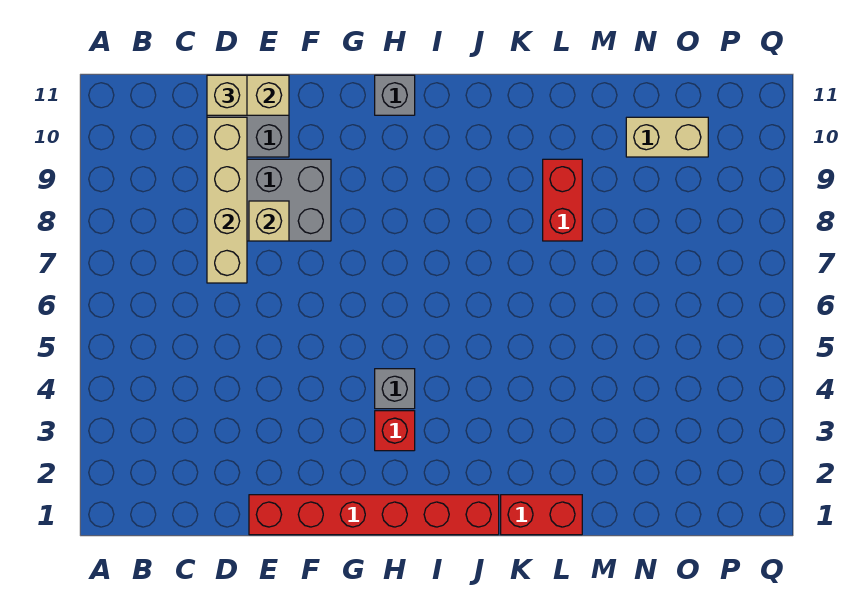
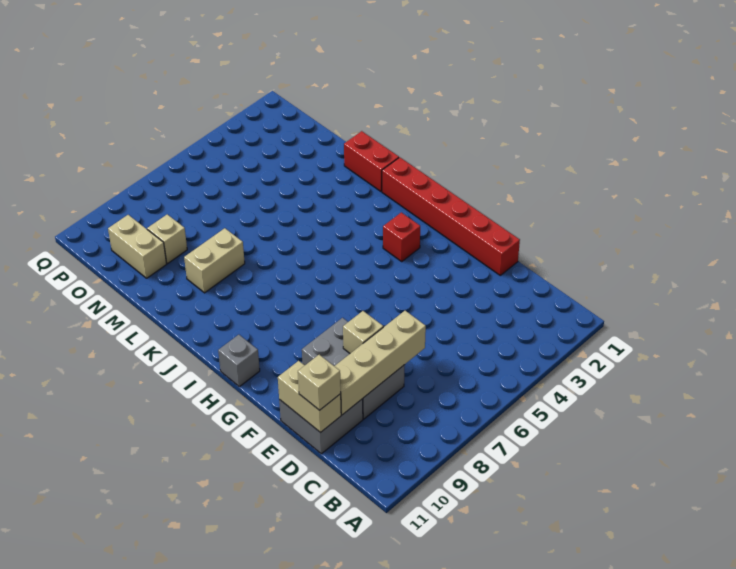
grey brick H4 level 1 -> none
red brick L8:L9 level 1 -> tan brick L8:L9 level 1
none -> tan brick N9 level 1

